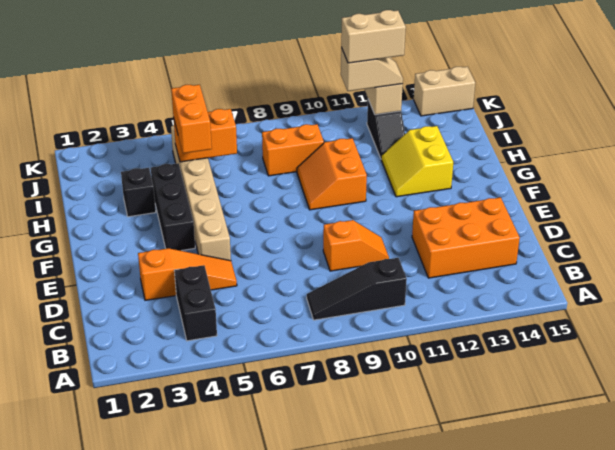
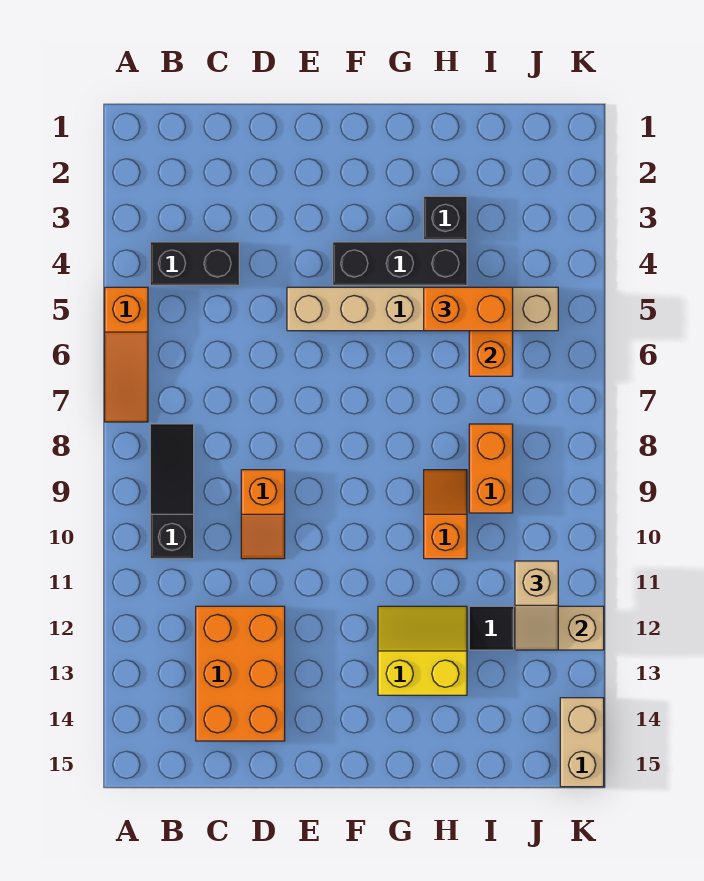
orange slope D3:D5 level 1 top 3 -> orange slope A5:A7 level 1 top 5
orange slope G9:H10 level 1 top 10 -> orange slope H9:H10 level 1 top 10
tan brick J11:J12 level 4 -> none

